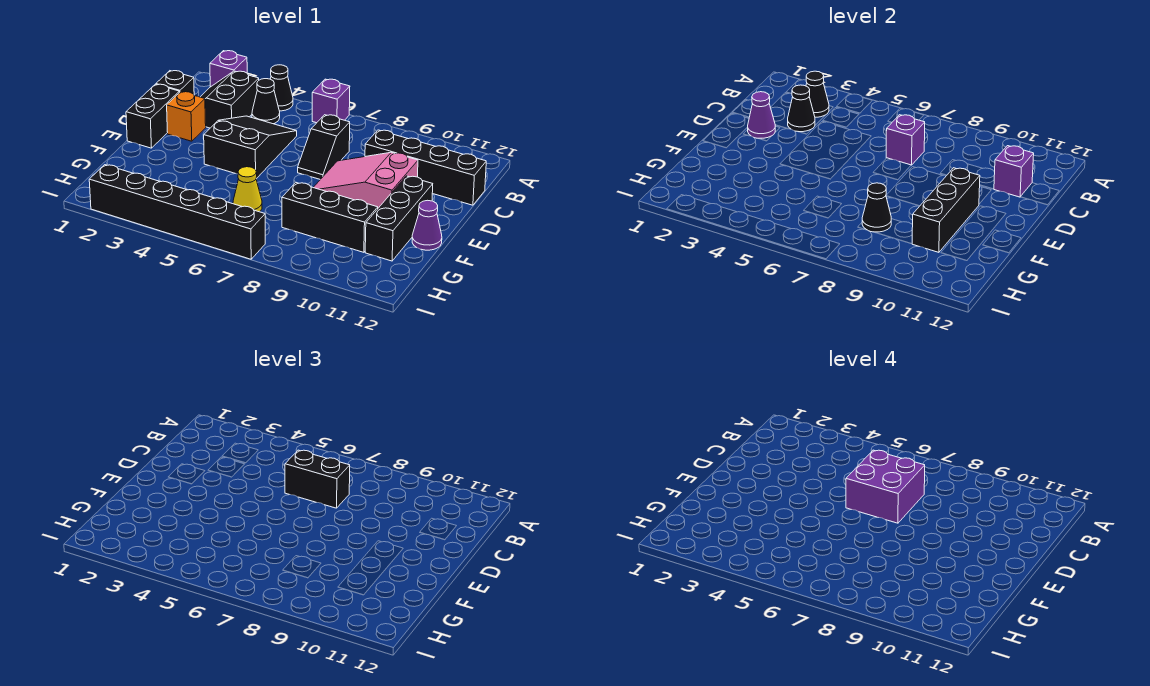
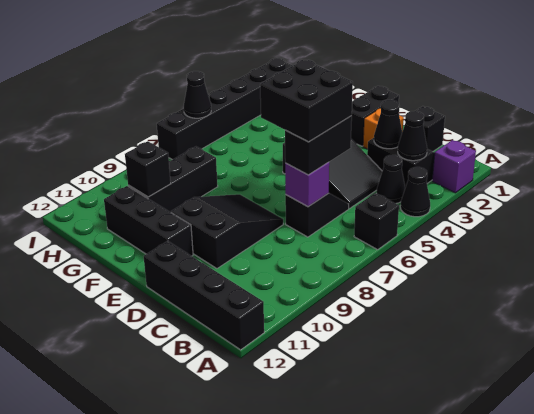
purple brick A6 level 1 -> black brick A6 level 1
purple brick C6:D7 level 4 -> black brick C6:D7 level 4
black slope C7:D7 level 1 top C -> black slope C6:C7 level 1 top 7
black brick C9:C12 level 1 -> black brick A12:D12 level 1
purple brick C11 level 2 -> none
black brick D1:E1 level 1 -> black brick E1:E2 level 1
purple cone D2 level 2 -> none
pink slope D8:E10 level 1 top 10 -> black slope D8:E10 level 1 top 10
black brick E10:G10 level 2 -> black brick G10 level 2
purple cone F12 level 1 -> none
yellow cone G6 level 1 -> none
black cone G8 level 2 -> black cone I6 level 2

